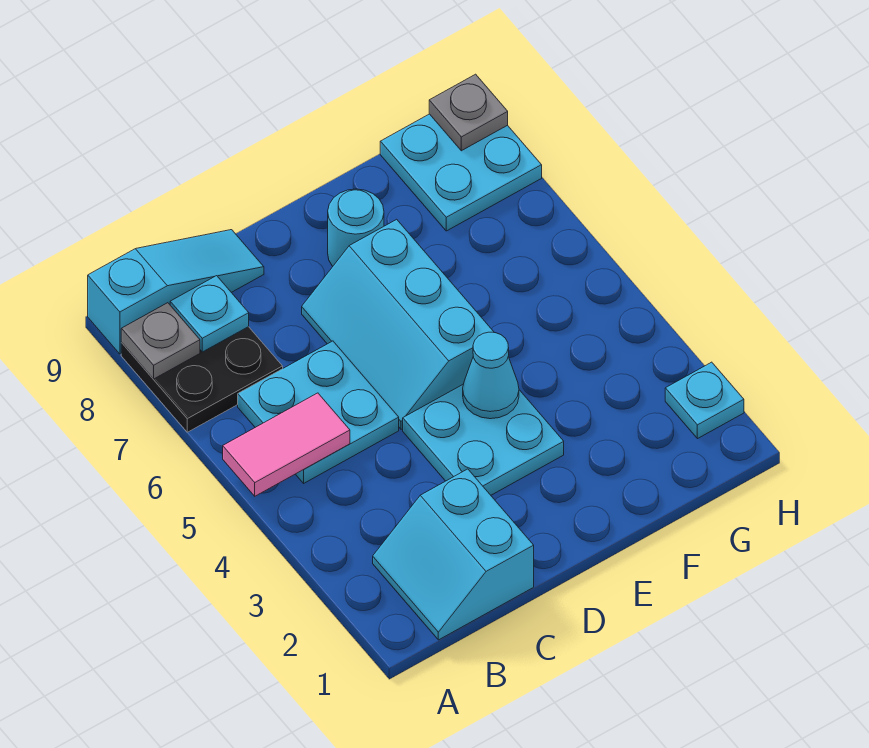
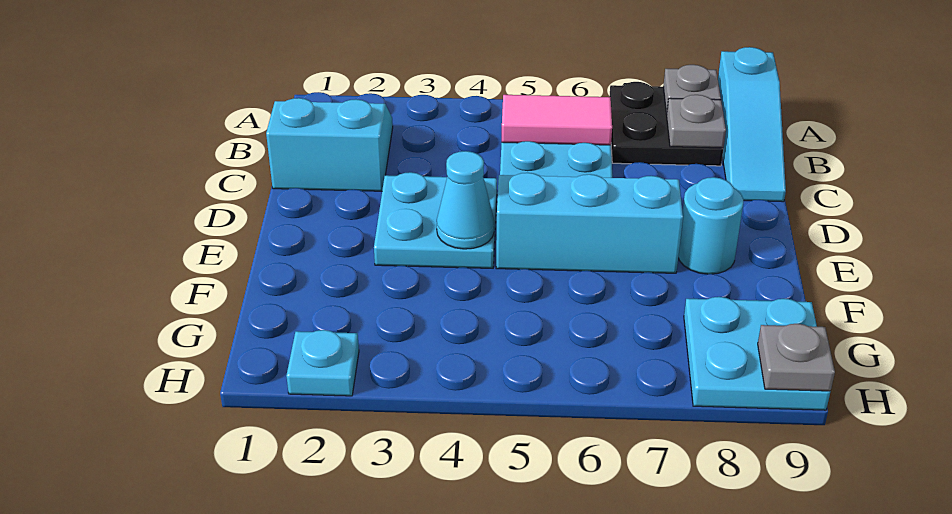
pink tile A5:B5 level 2 -> pink tile B5:B6 level 2
cyan plate B8 level 2 -> grey plate B8 level 2

